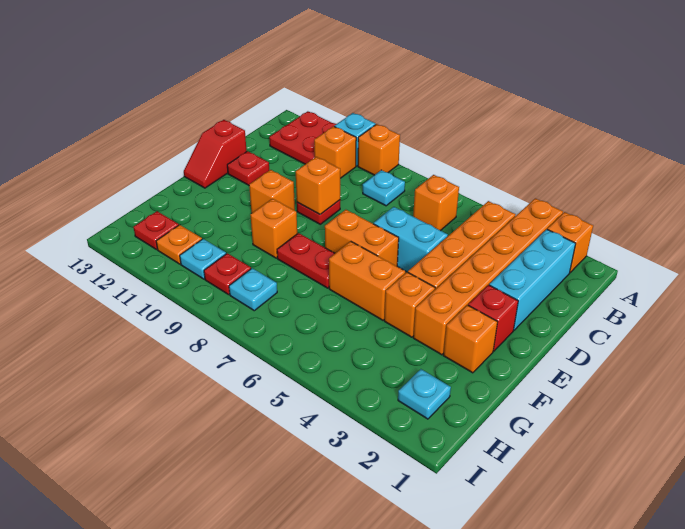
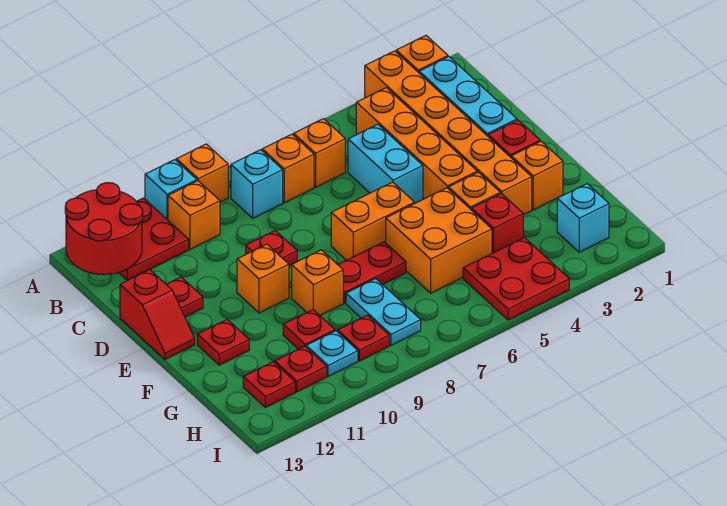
none -> red round brick A12:B13 level 2
cyan plate B8 level 1 -> cyan brick B8 level 1
cyan brick D5:D6 level 1 -> cyan brick C5:D5 level 1
orange brick D9 level 2 -> orange brick B7 level 1
orange brick F5:F6 level 1 -> orange brick F5:G6 level 1
none -> red plate F12 level 1
none -> red brick G4 level 1
none -> red plate G10 level 1
cyan plate H2 level 1 -> cyan brick H2 level 1
none -> red plate H4:I5 level 1
cyan plate H8 level 1 -> cyan plate G8:H8 level 1
orange plate H11 level 1 -> red plate H11 level 1

